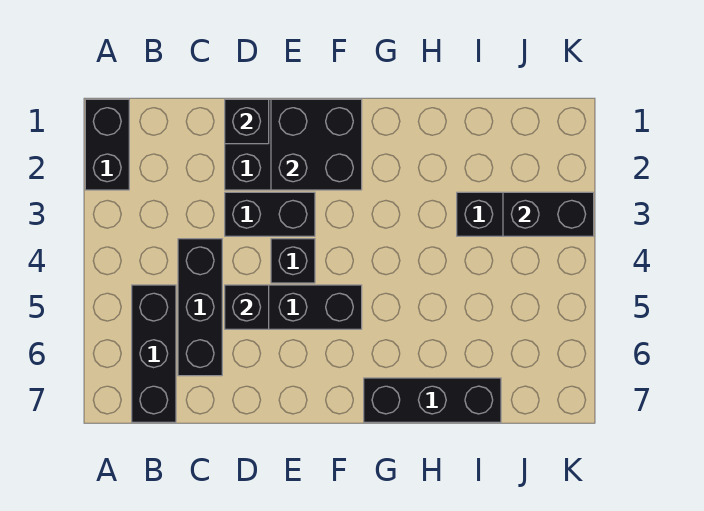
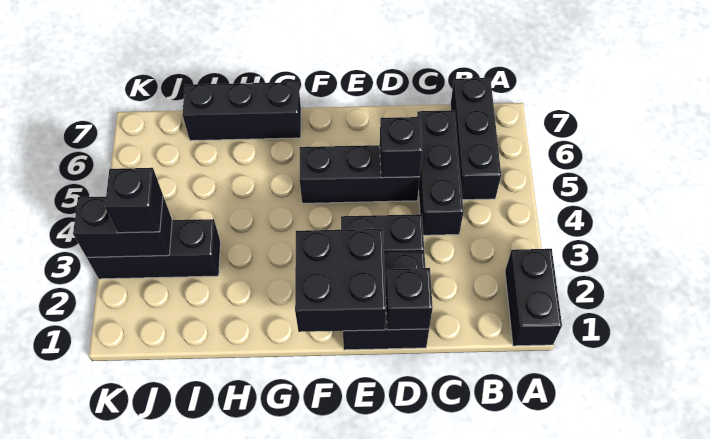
black brick E4 level 1 -> black brick J3 level 3

